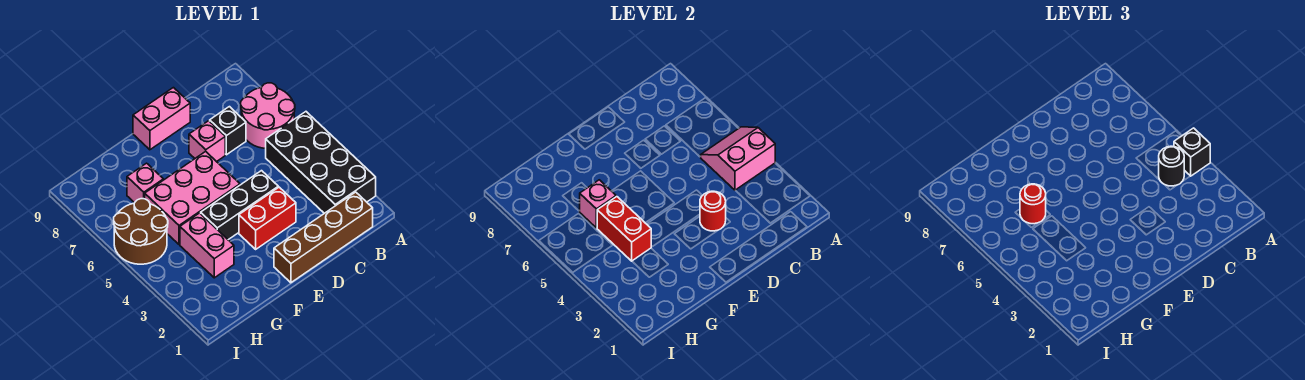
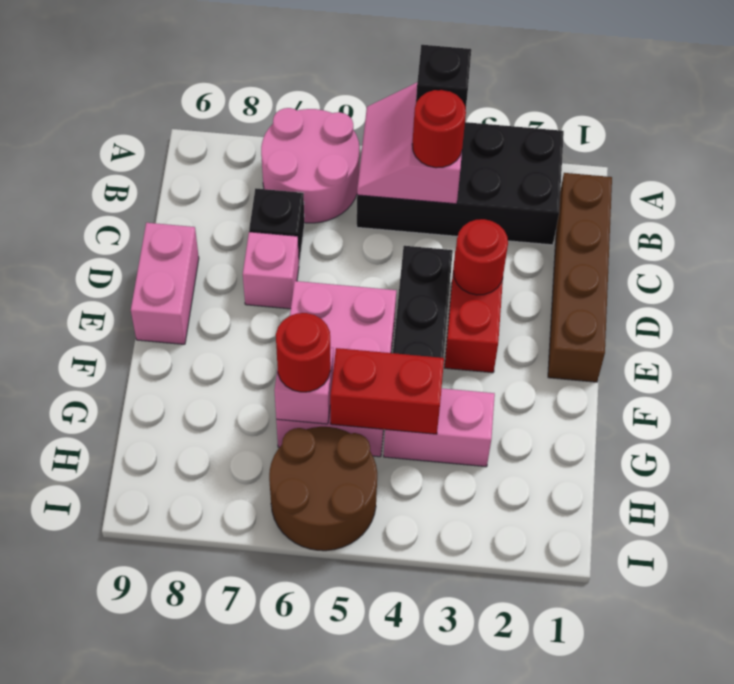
black round brick B4 level 3 -> red round brick B4 level 3
pink brick G7 level 1 -> none

